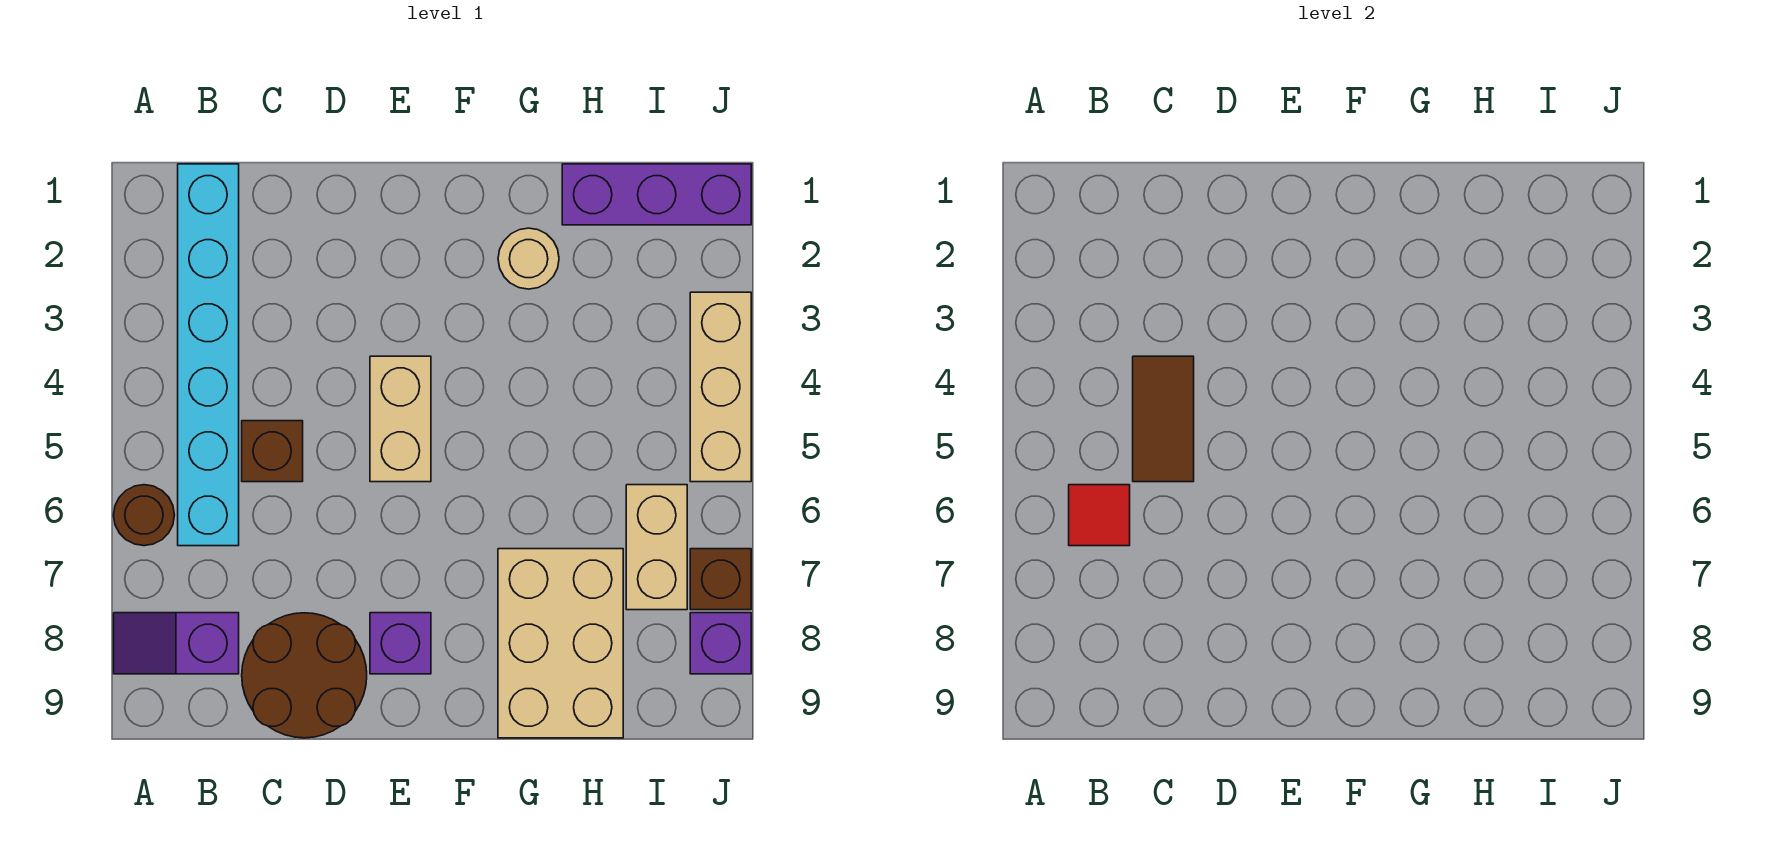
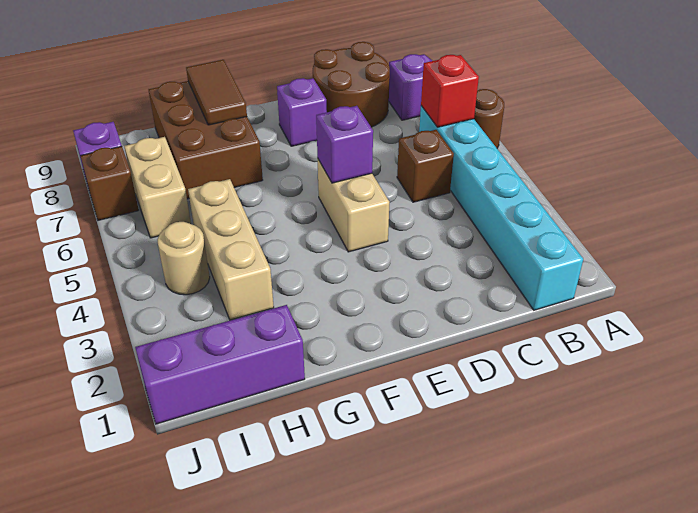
red tile B6 level 2 -> red brick B6 level 2
brown tile C4:C5 level 2 -> brown tile G8:G9 level 2
none -> purple brick E5 level 2
tan round brick G2 level 1 -> tan round brick I4 level 1
tan brick G7:H9 level 1 -> brown brick G7:H9 level 1
tan brick J3:J5 level 1 -> tan brick H3:H5 level 1

